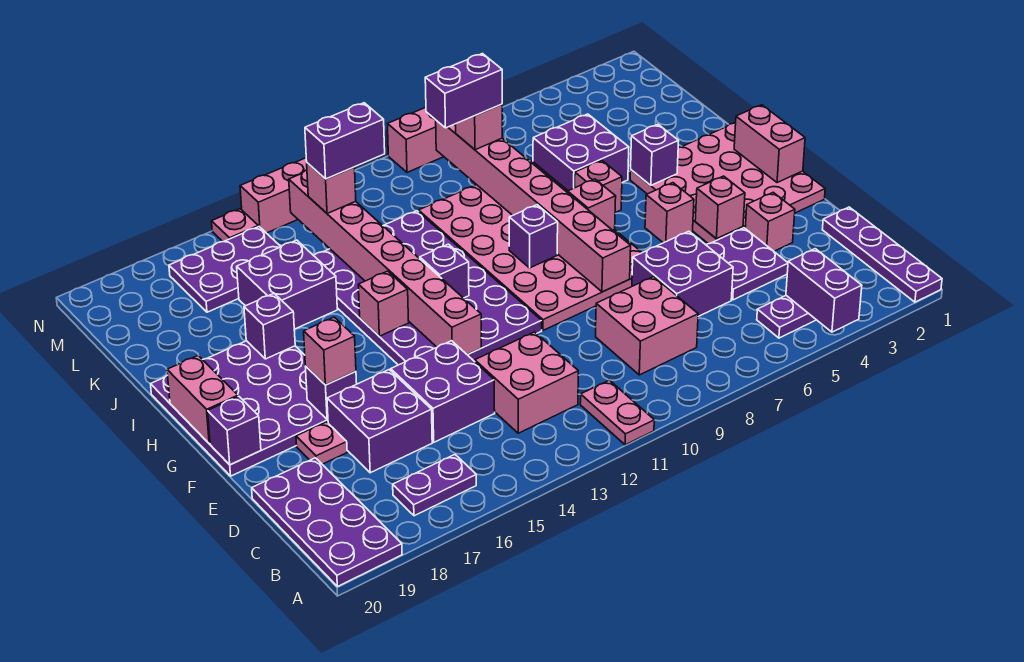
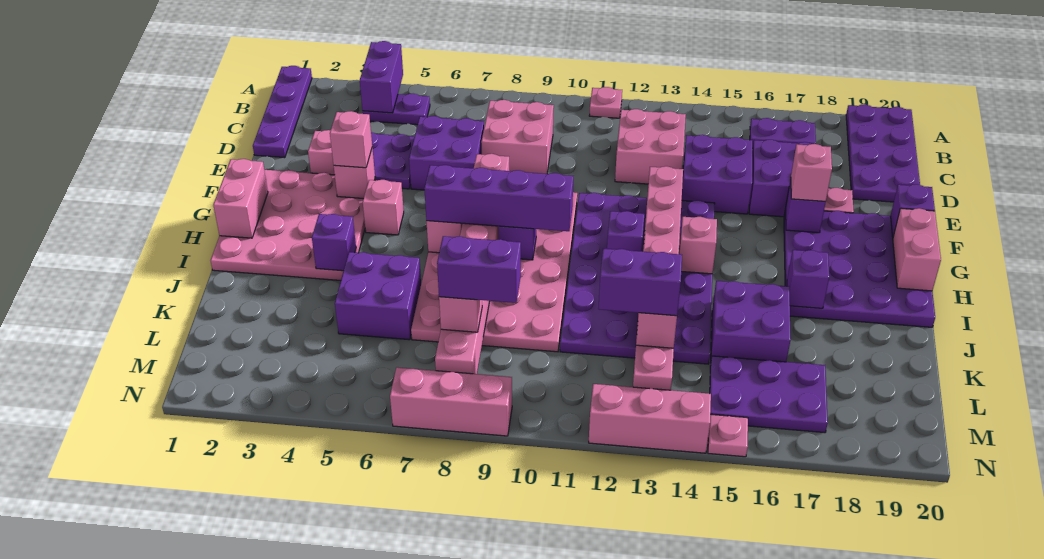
pink plate A11:B11 level 1 -> pink plate A11 level 1
none -> purple brick H7:H10 level 3
pink brick I6 level 1 -> pink brick F4 level 3

